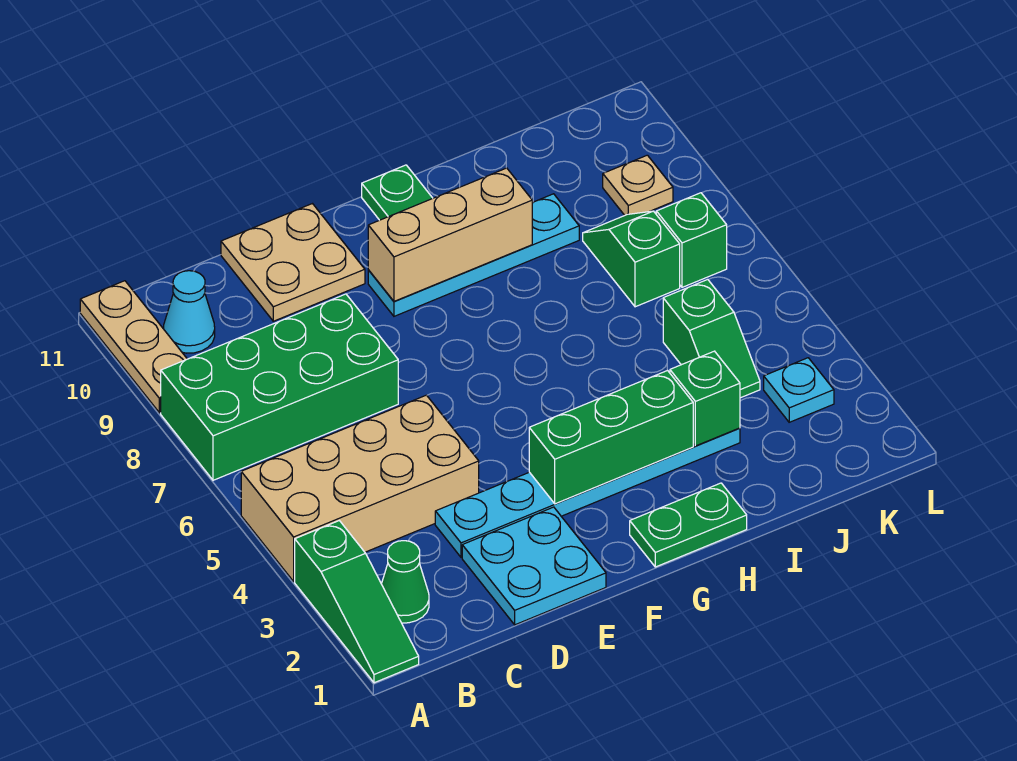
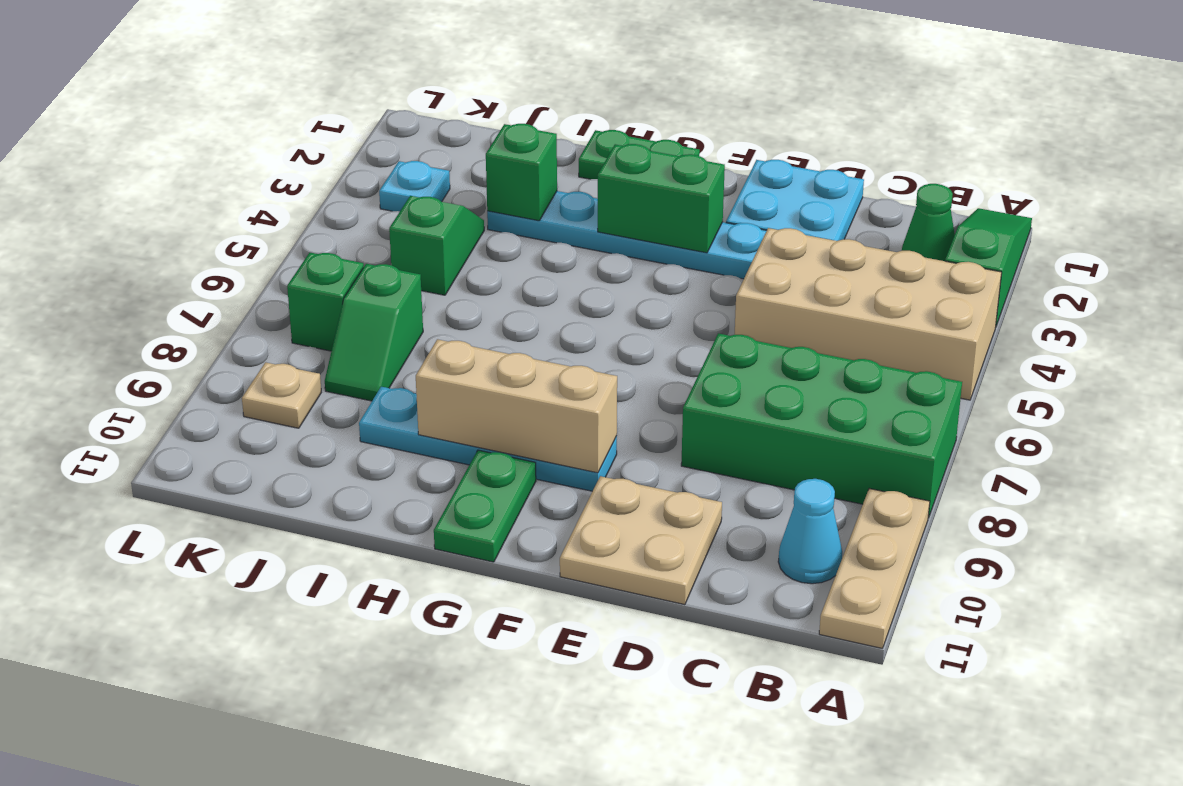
green brick F3:H3 level 2 -> green brick F3:G3 level 2

